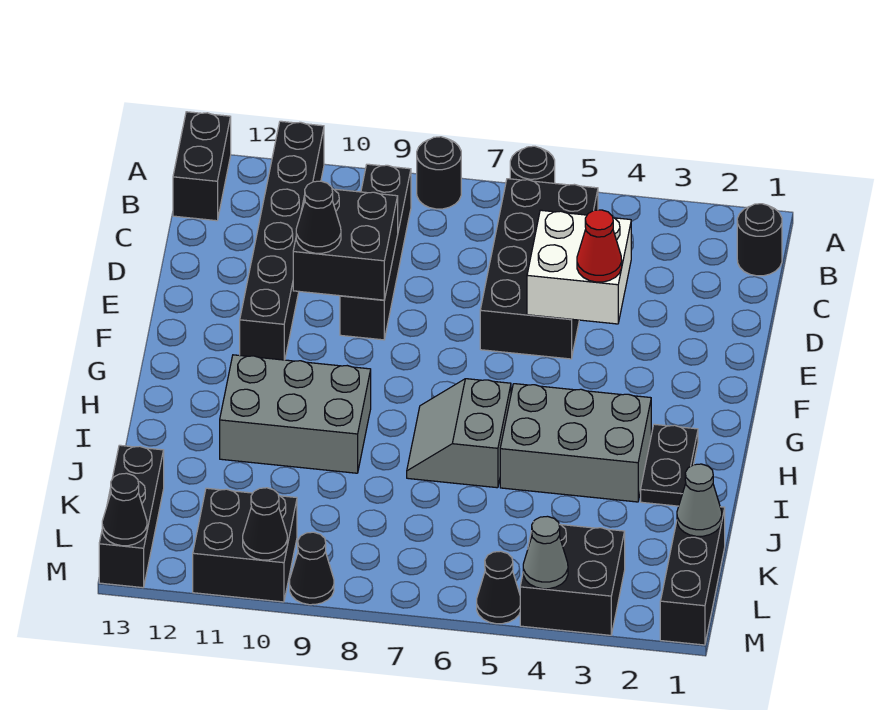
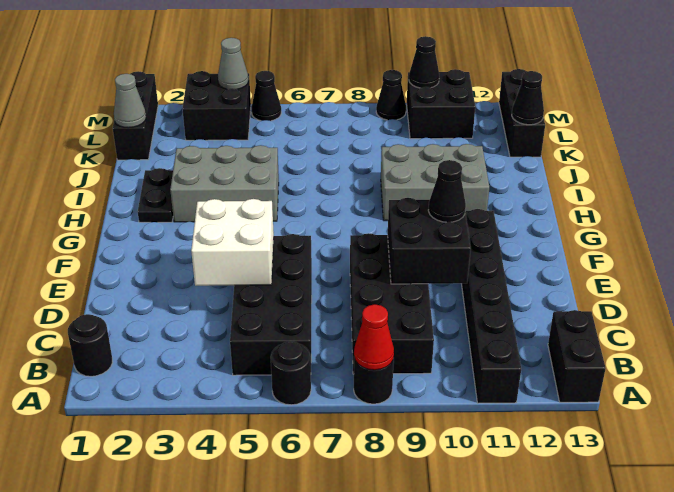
black brick B9:E9 level 1 -> black brick B8:E9 level 1
red cone E4 level 3 -> red cone A8 level 2
grey slope H6:I7 level 1 top 6 -> none
black cone M13 level 2 -> black cone K13 level 2

